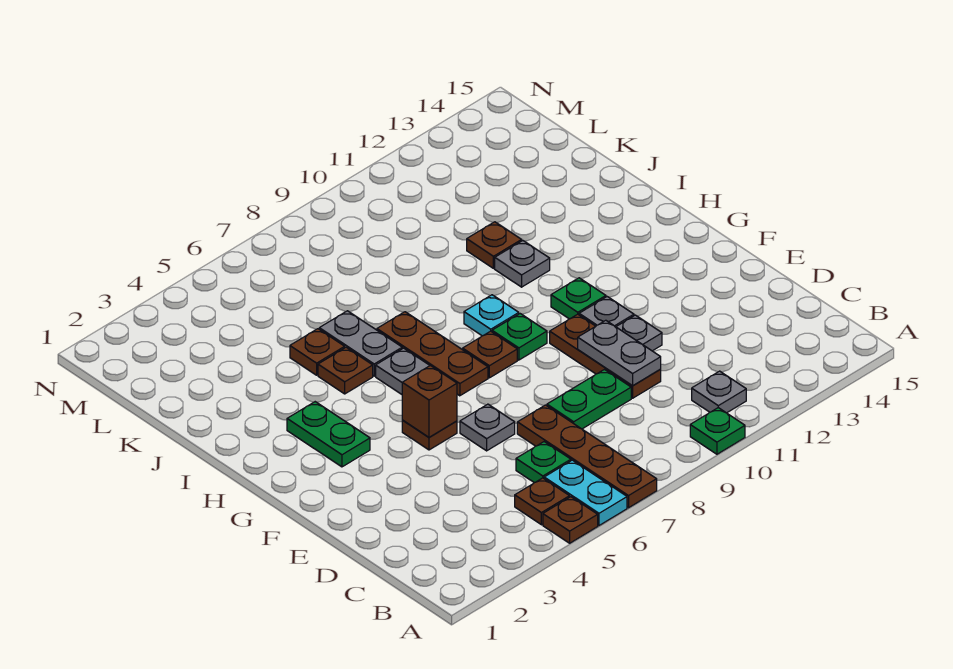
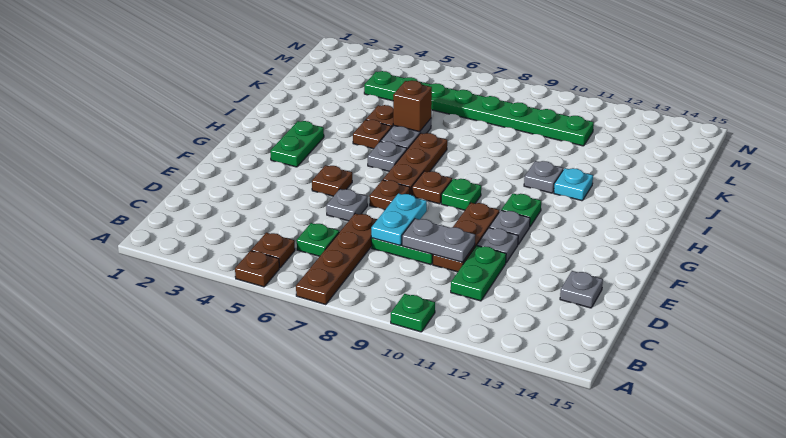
cyan plate A6:B6 level 1 -> cyan plate D8:E8 level 2
grey plate B11 level 1 -> grey plate D14 level 1
none -> green plate C11:D11 level 1
grey plate D10:E10 level 2 -> grey plate D9:D10 level 2
brown brick F5 level 2 -> brown brick J6 level 2
cyan plate H9 level 1 -> cyan plate I12 level 1
brown plate J11 level 1 -> brown plate F7 level 1
none -> green plate L4:L11 level 1

